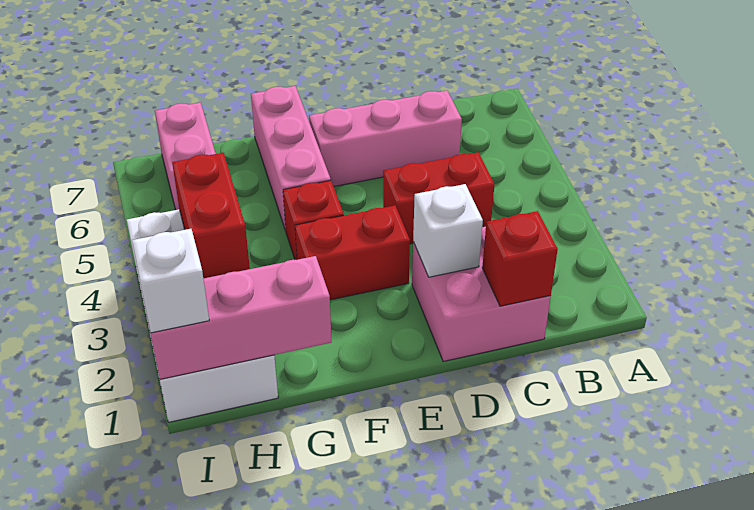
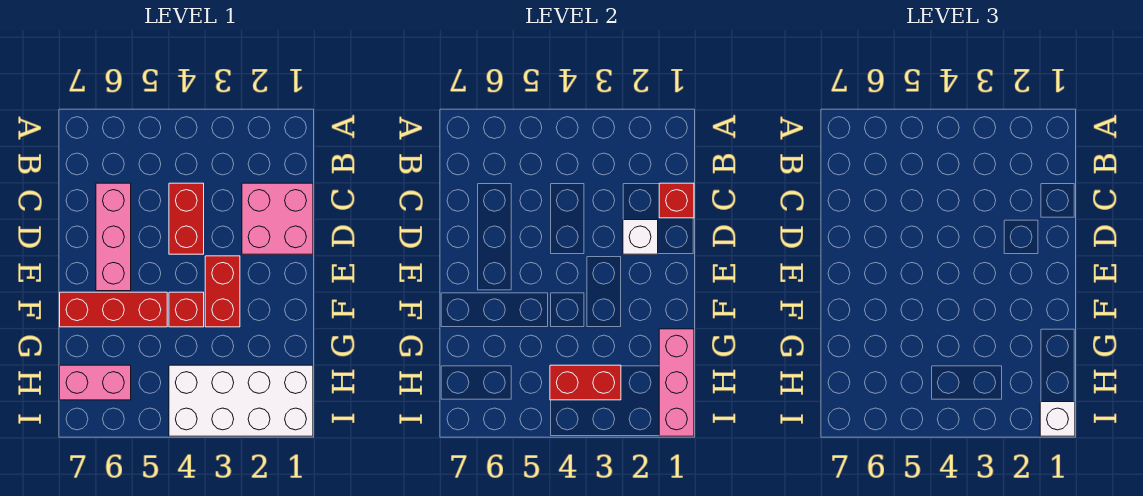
pink brick F5:F7 level 1 -> red brick F5:F7 level 1

